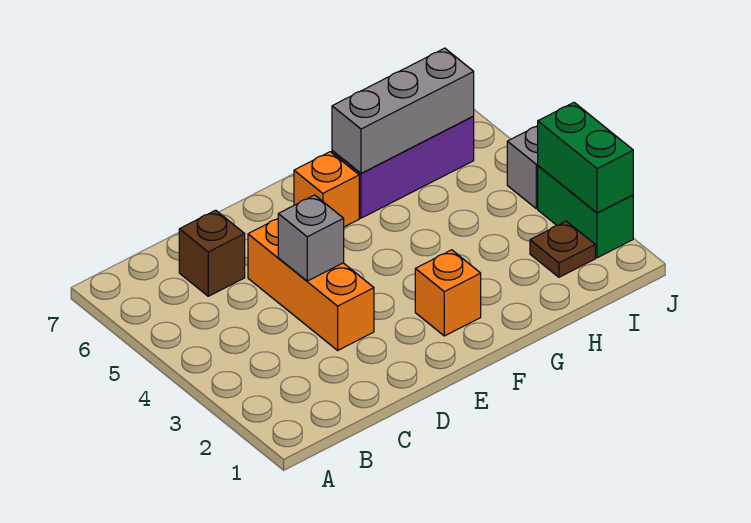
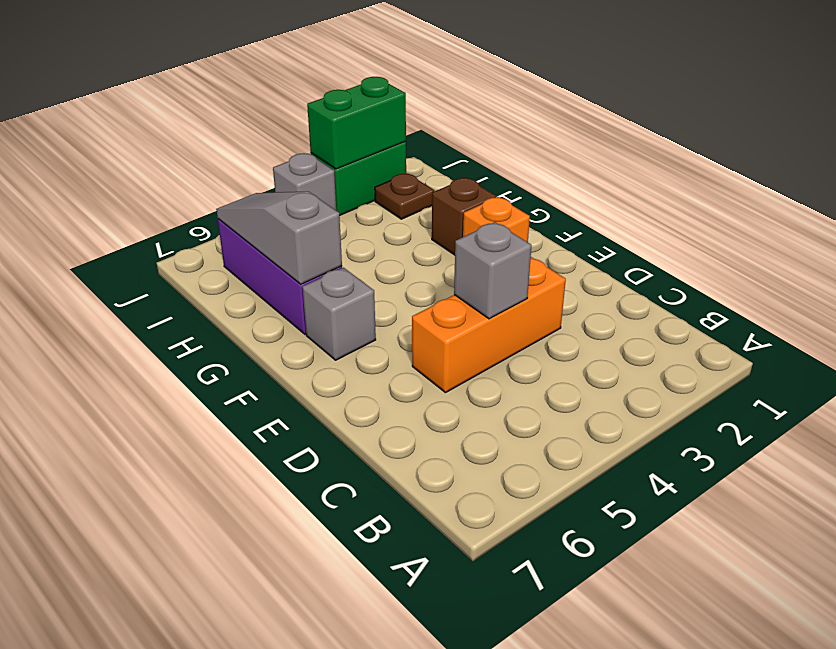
brown brick C6 level 1 -> brown brick G2 level 1
orange brick F6 level 1 -> grey brick F6 level 1
grey brick G6:I6 level 2 -> grey slope G6:I6 level 2 top G

